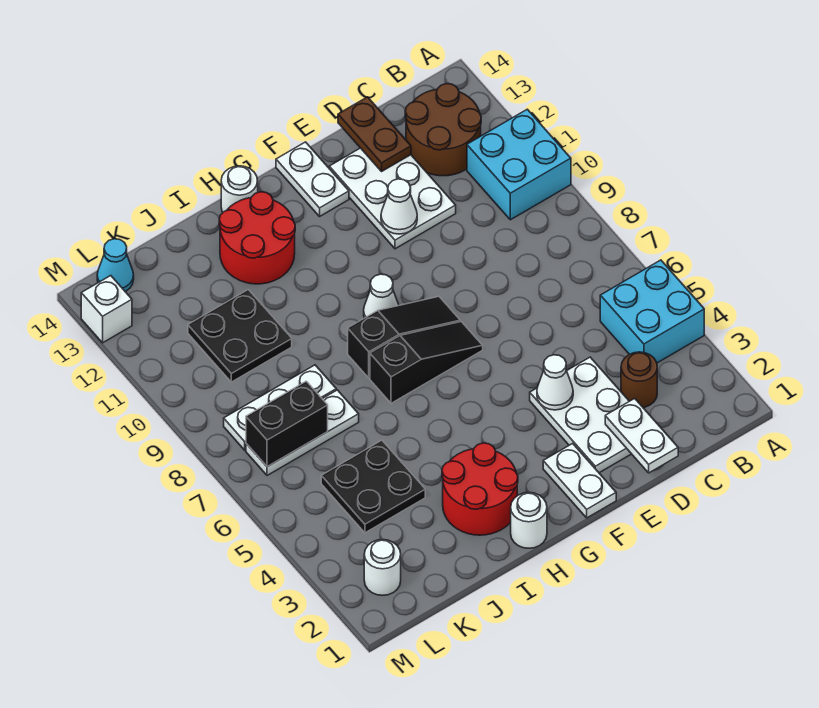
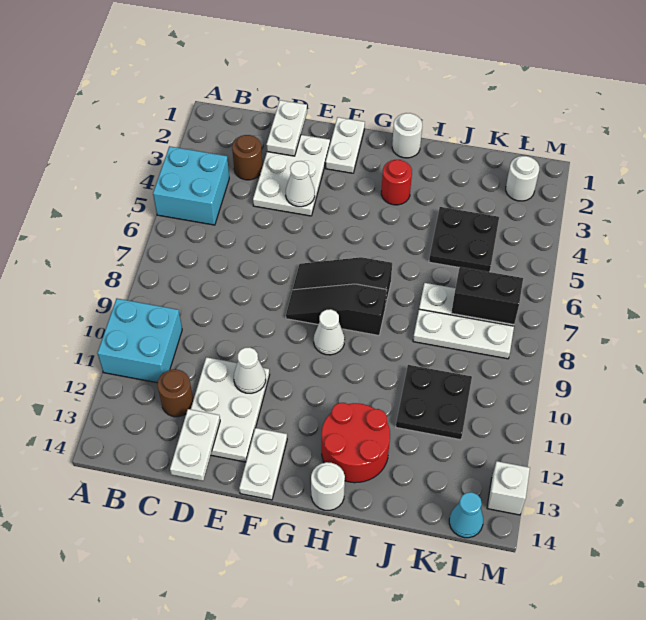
brown round brick B12:C13 level 1 -> brown round brick C12 level 1
brown plate D13:D14 level 2 -> white plate D13:D14 level 2
red round brick H2:I3 level 1 -> red round brick H3 level 1

